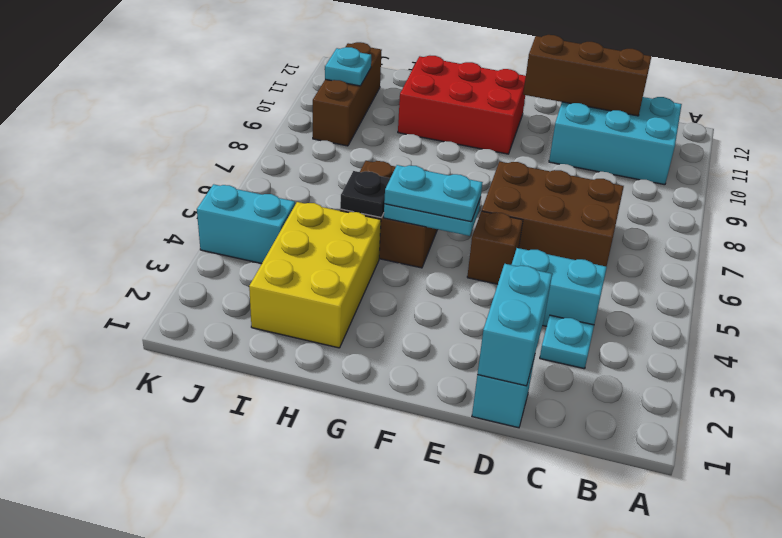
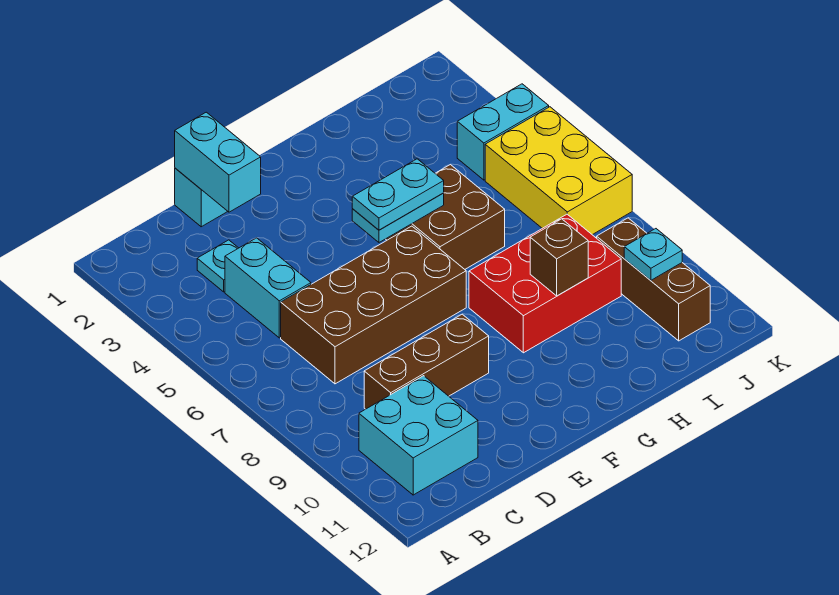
cyan brick B10:D11 level 1 -> cyan brick B10:C11 level 1
cyan brick C4:D4 level 1 -> cyan brick C4:C5 level 1
brown brick C6:E7 level 1 -> brown brick C6:F7 level 1
brown brick C11:E11 level 2 -> brown brick C9:E9 level 1
brown brick E5 level 1 -> brown brick H9 level 2
red brick F10:H11 level 1 -> red brick G8:I9 level 1
yellow brick H2:I4 level 1 -> yellow brick J5:K7 level 1
black plate H5 level 2 -> none

